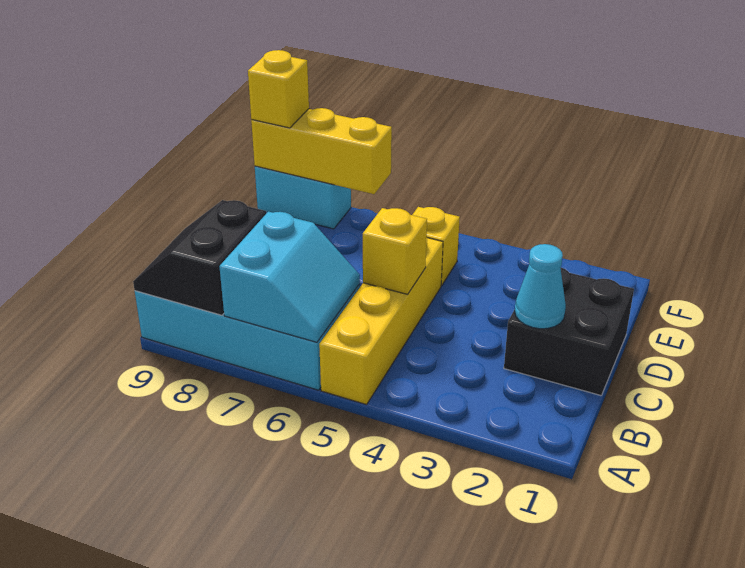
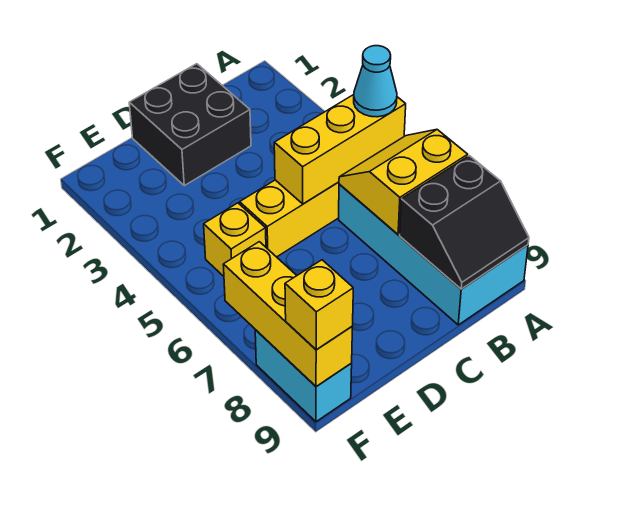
cyan slope A6:B7 level 2 top 7 -> yellow slope A6:B7 level 2 top 7
cyan cone C2 level 2 -> cyan cone A5 level 3
yellow brick C5 level 2 -> yellow brick A5:C5 level 2

